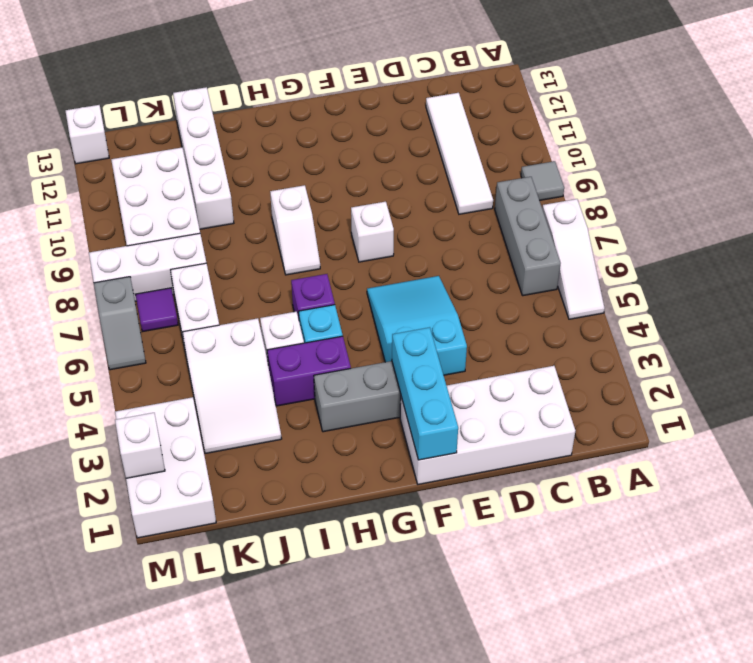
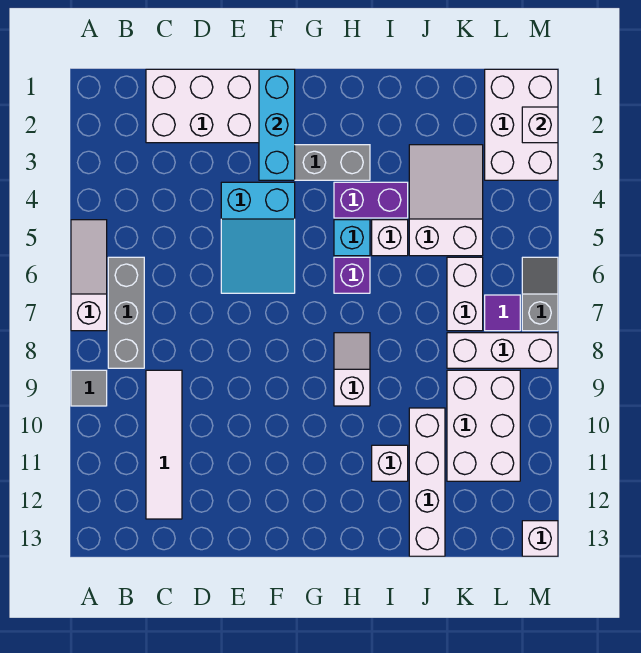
white brick F8 level 1 -> white brick I11 level 1

